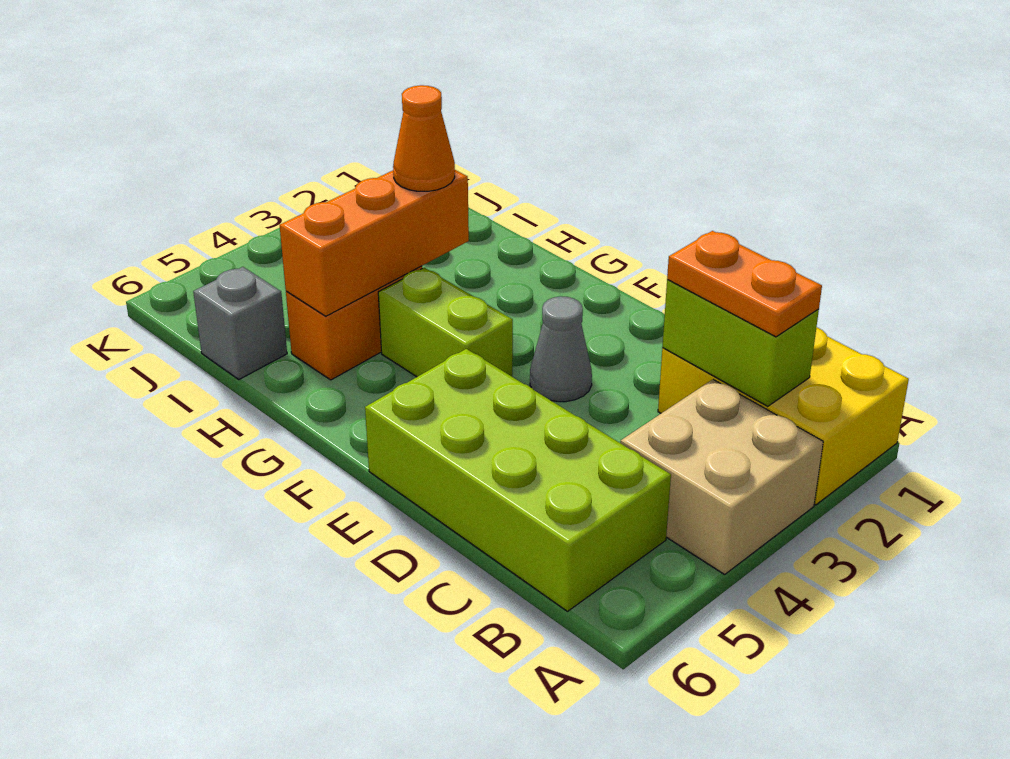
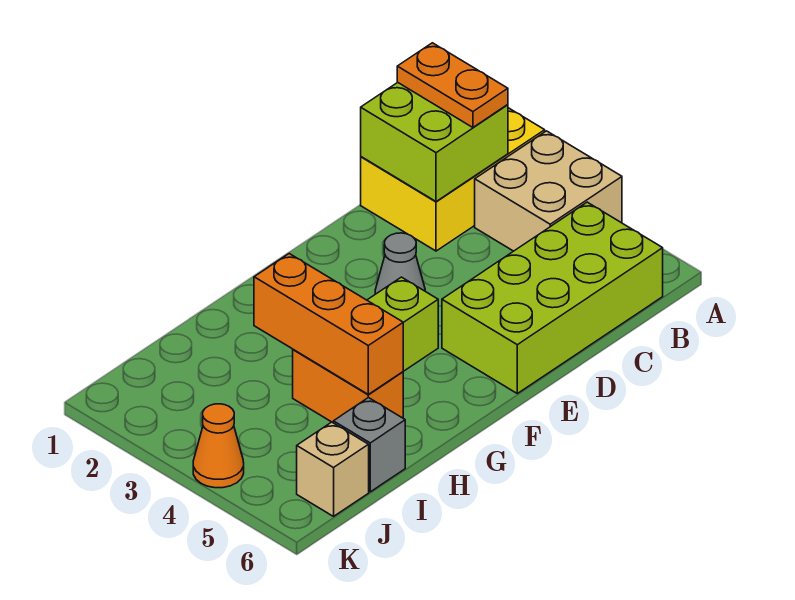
lime brick B2:C2 level 2 -> lime brick B1:C2 level 2
orange plate B2:C2 level 3 -> orange plate B1:B2 level 3
orange cone H3 level 3 -> orange cone K4 level 1
none -> tan brick J6 level 1

